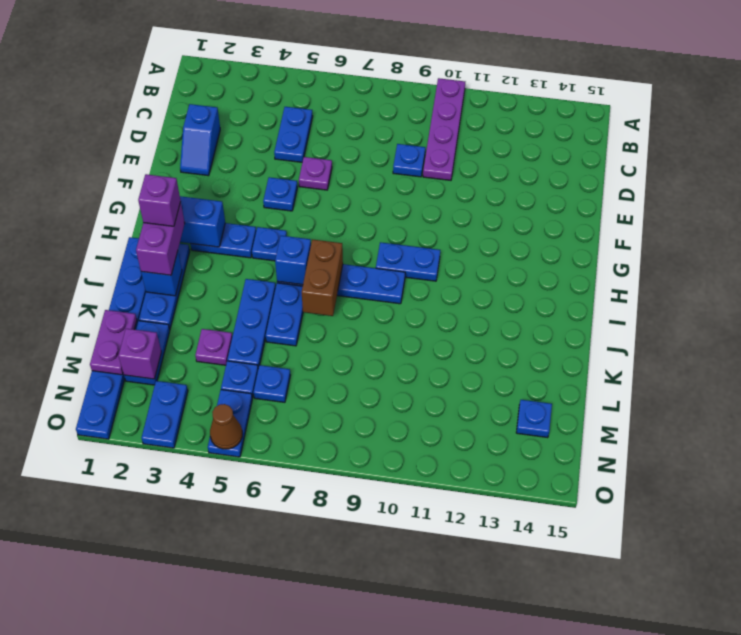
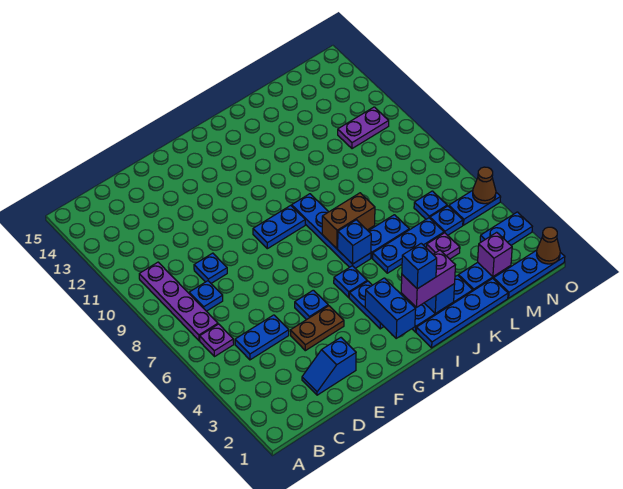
purple plate A10:D10 level 1 -> purple plate B7:B10 level 1
blue slope D2:E2 level 1 top D -> blue slope D2:E2 level 1 top E
none -> brown plate E4:F4 level 1
purple plate E6 level 1 -> purple plate B6 level 1
blue plate H9:H10 level 1 -> blue plate G9:H9 level 1
purple brick I2 level 4 -> blue brick I2 level 4
purple plate L1:M1 level 2 -> purple plate M11:N11 level 1
blue plate M14 level 1 -> blue plate C8 level 1
none -> brown cone O1 level 2

